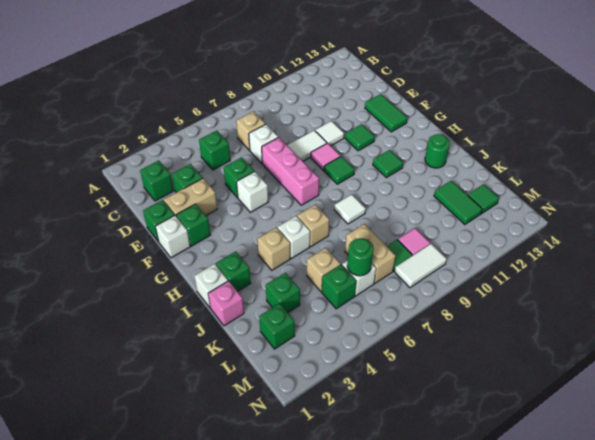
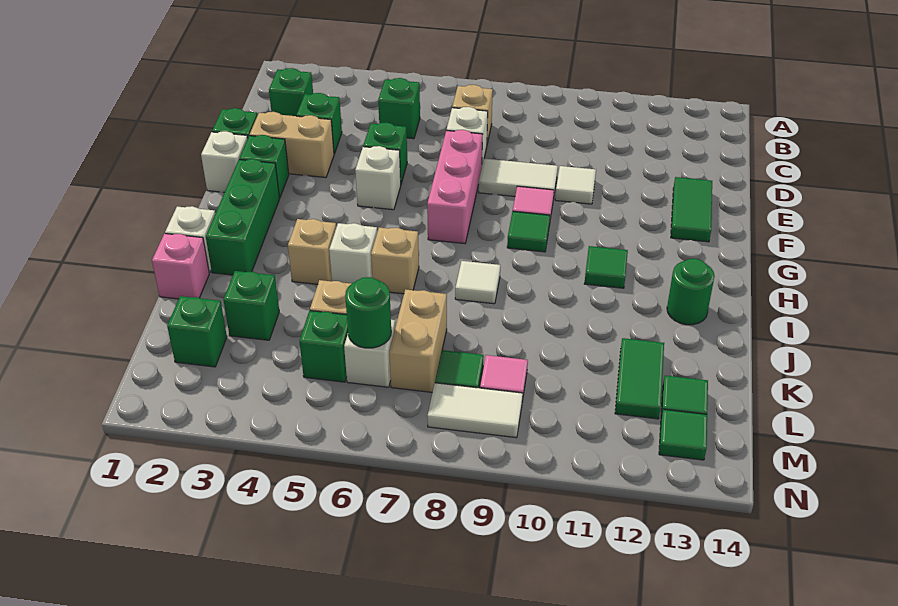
green tile F11 level 1 -> green tile M13 level 1
green brick I2 level 1 -> green brick G2:I2 level 1

